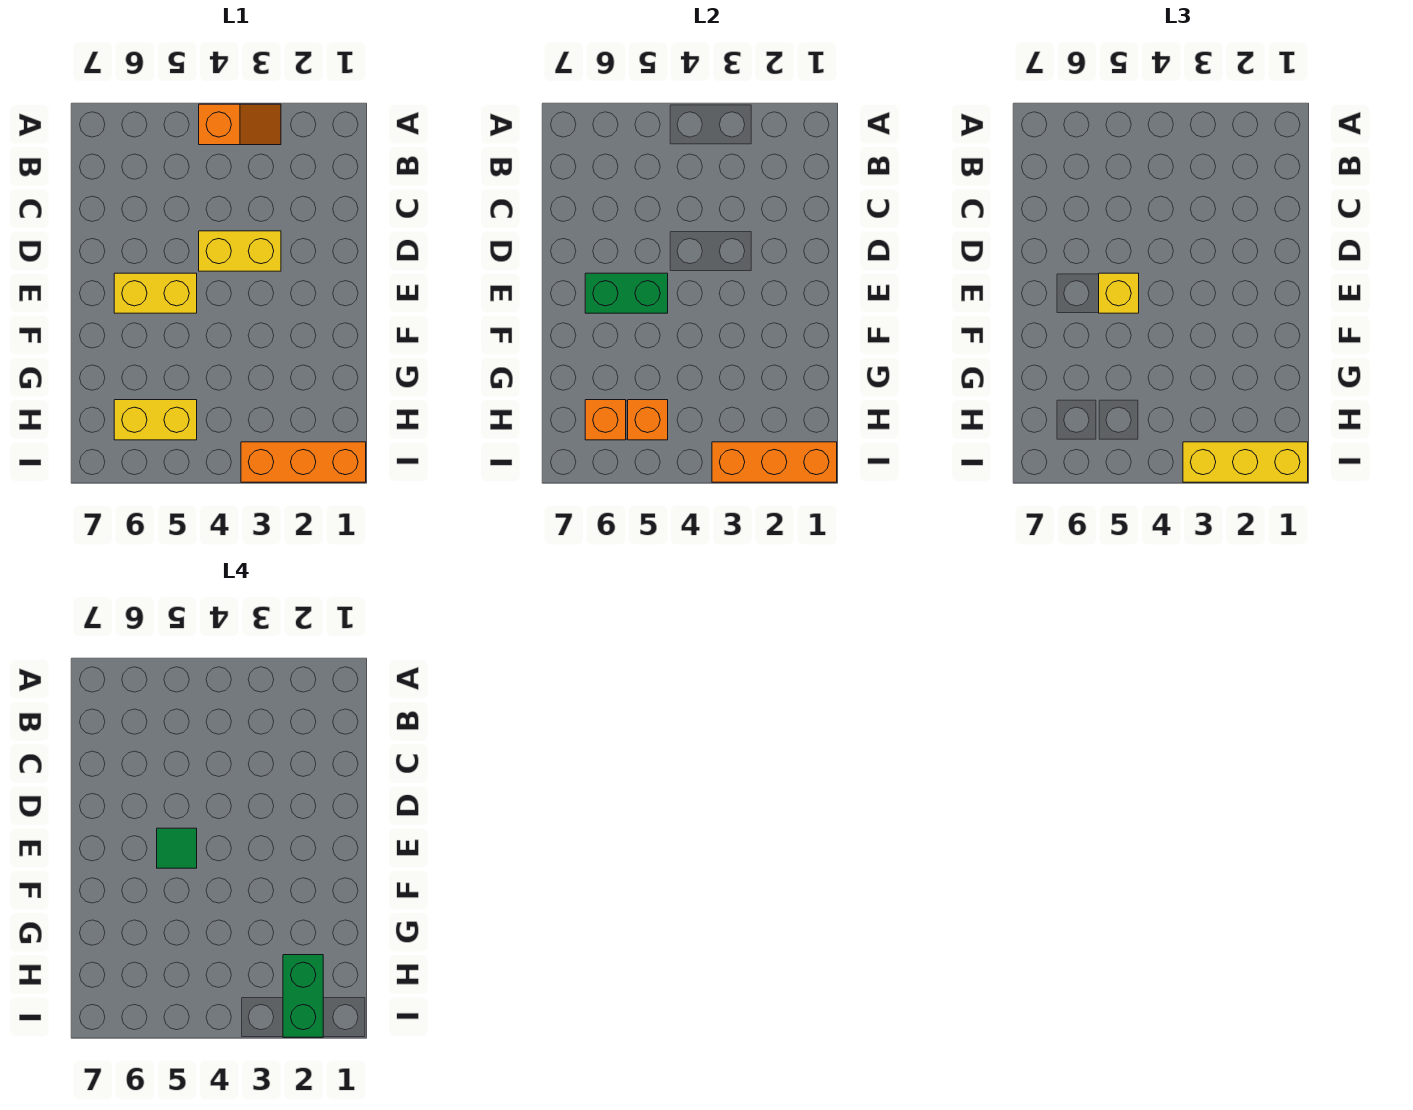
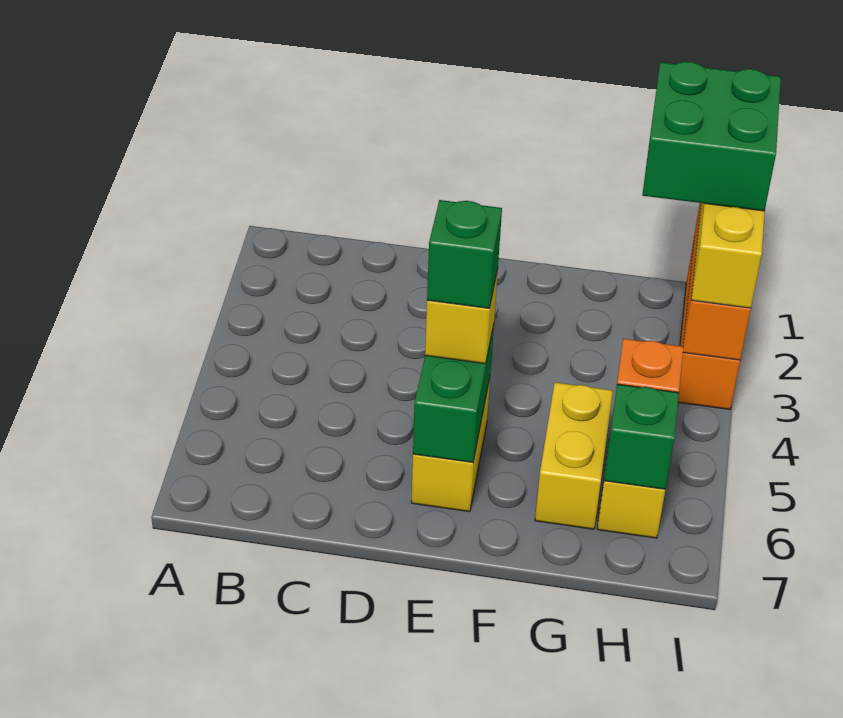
orange slope A3:A4 level 1 top 4 -> none
yellow brick D3:D4 level 1 -> yellow brick G5:G6 level 1
green tile E5 level 4 -> green brick E5 level 4
green brick H2:I2 level 4 -> green brick H1:I2 level 4
orange brick H6 level 2 -> green brick H6 level 2

